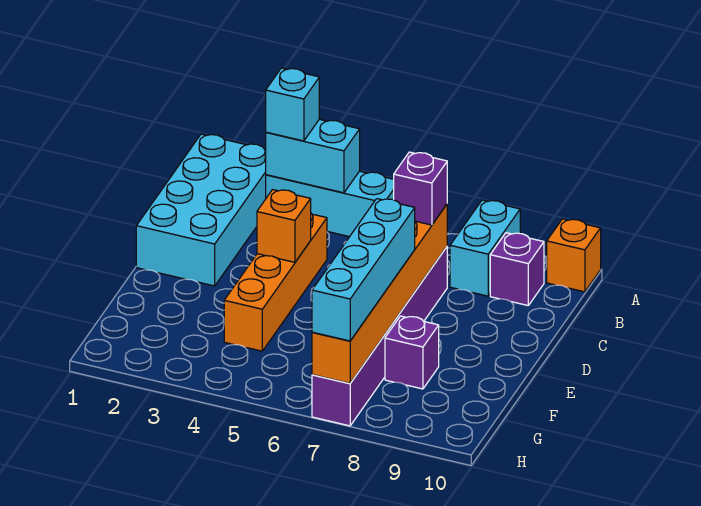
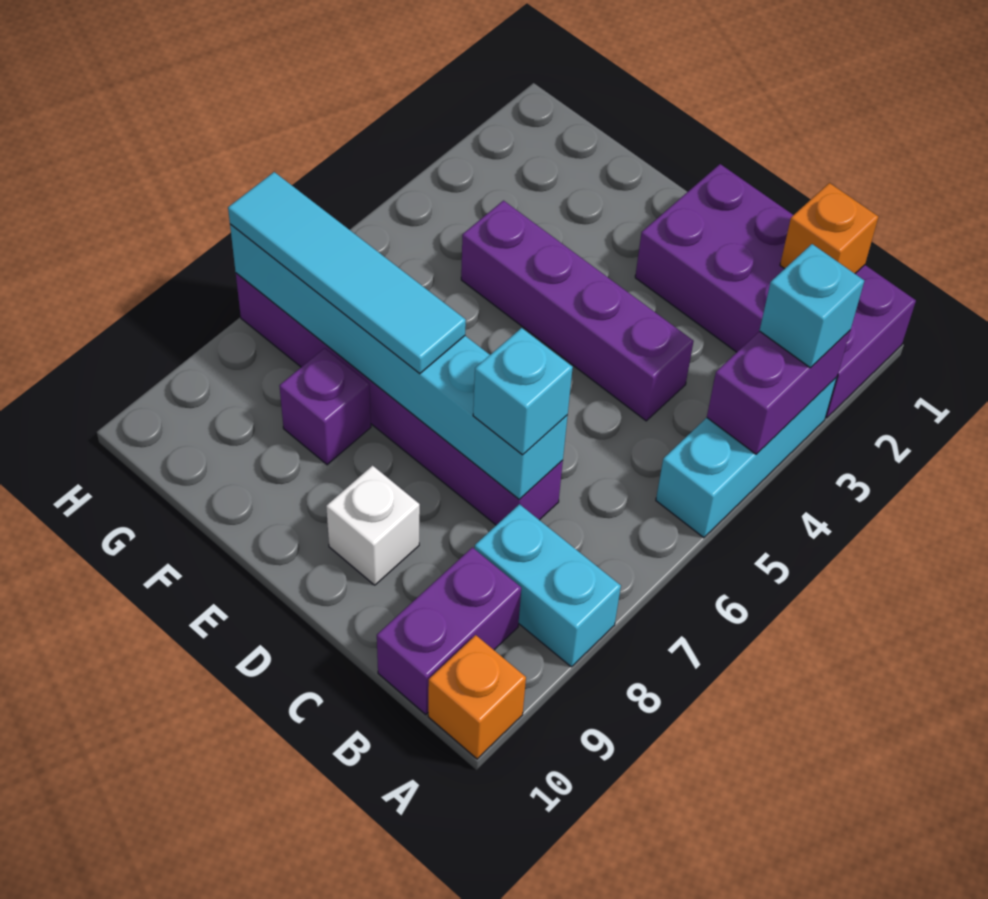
cyan brick A1:D2 level 1 -> purple brick A1:D2 level 1
cyan brick A3:A4 level 2 -> purple brick A3:A4 level 2
purple brick B9 level 1 -> purple brick B9:B10 level 1
orange brick C4:F4 level 1 -> purple brick C4:F4 level 1
orange brick C7:H7 level 2 -> cyan brick C7:H7 level 2
purple brick C7 level 3 -> cyan brick C7 level 3
orange brick D4 level 2 -> orange brick B1 level 2
none -> white brick D9 level 1
cyan brick E7:H7 level 3 -> cyan tile E7:H7 level 3

